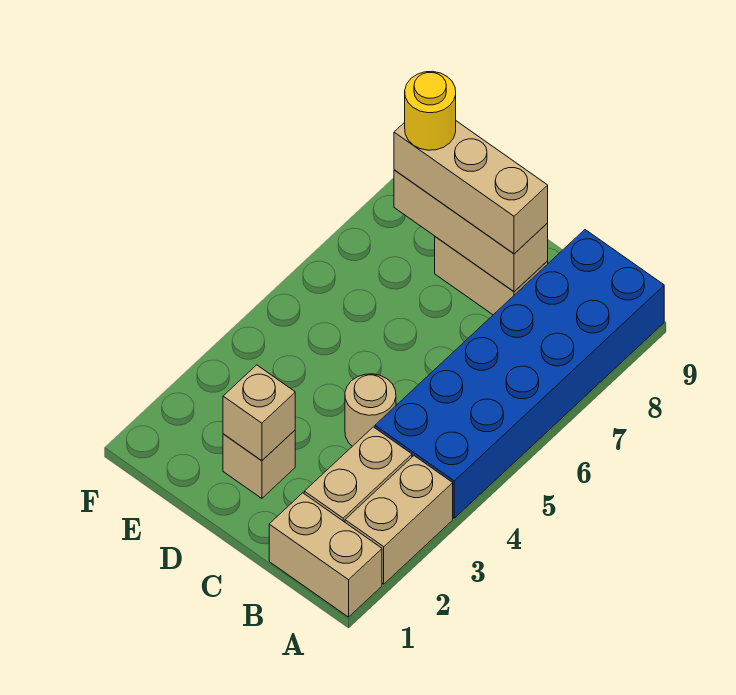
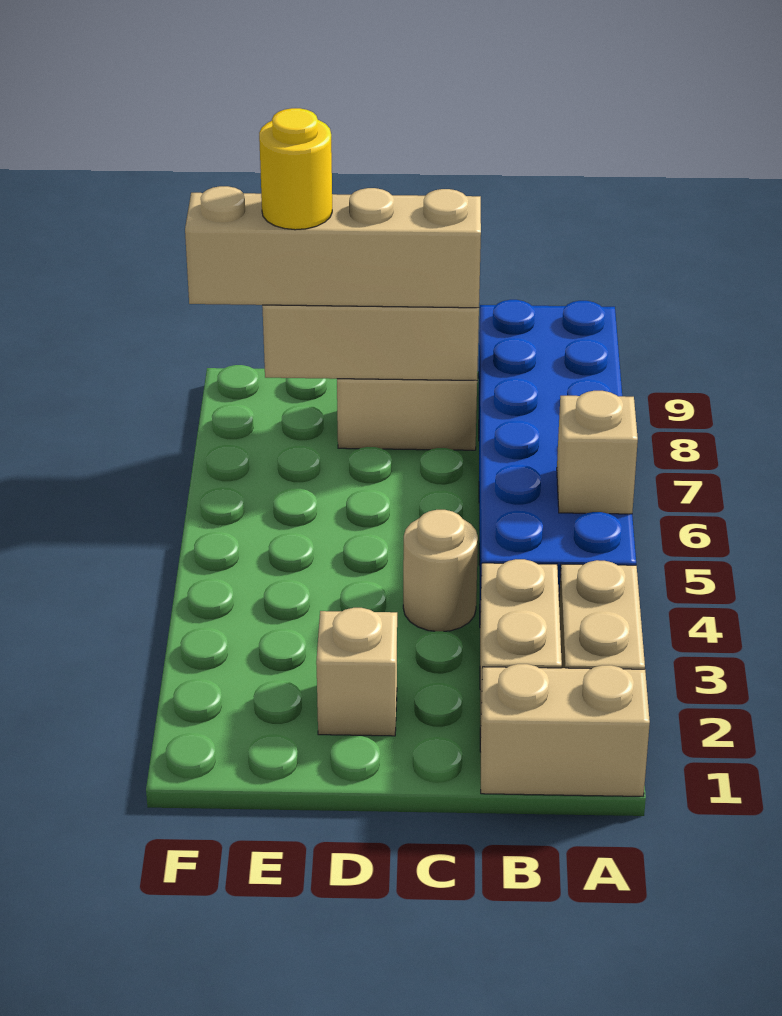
tan brick C8:E8 level 3 -> tan brick C8:F8 level 3
tan brick D2 level 2 -> tan brick A5 level 2

